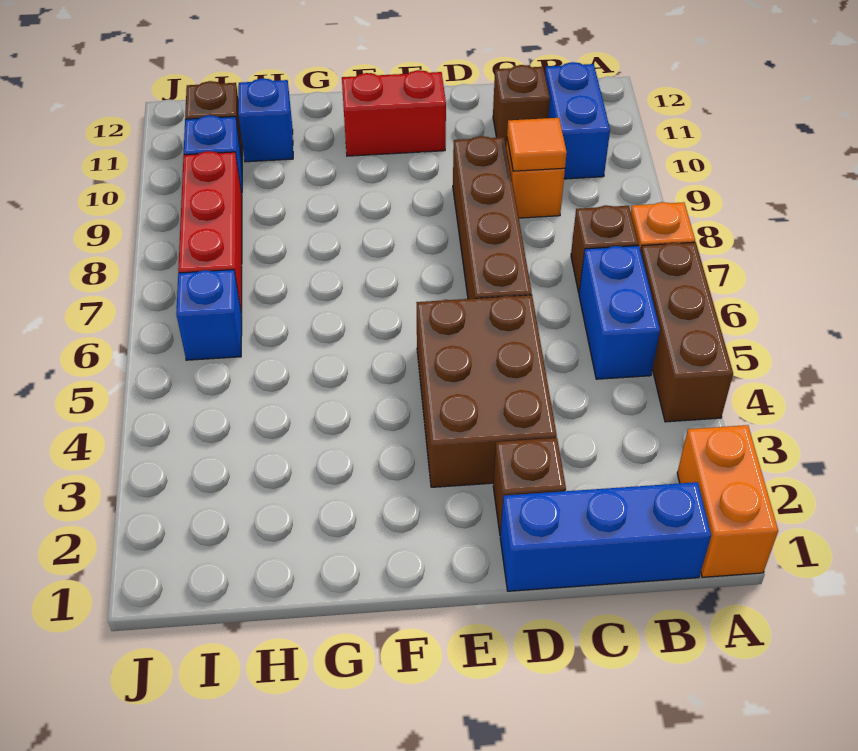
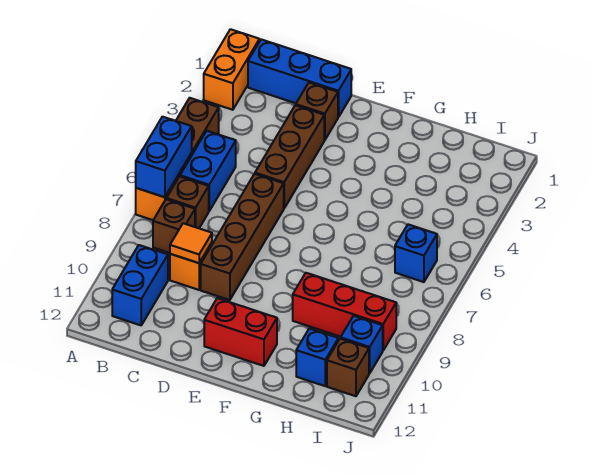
none -> blue brick A6:A7 level 2
brown brick C11 level 1 -> brown brick B8 level 1
brown brick D3:E5 level 1 -> brown brick D3:D5 level 1
red brick I7:I9 level 1 -> red brick G9:I9 level 1

